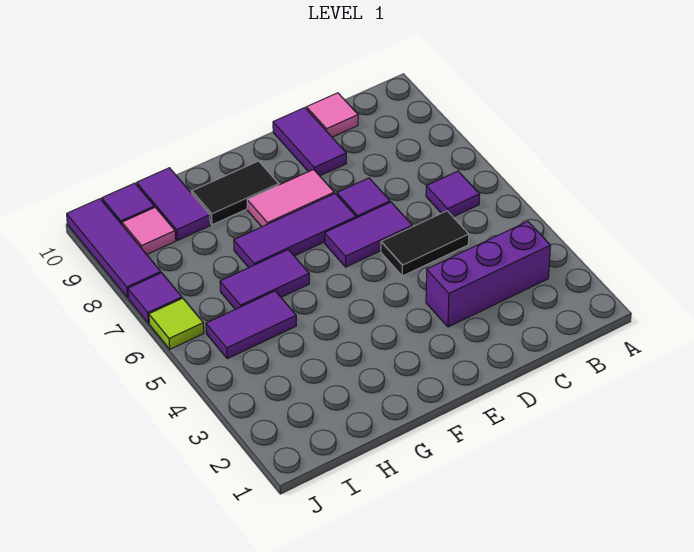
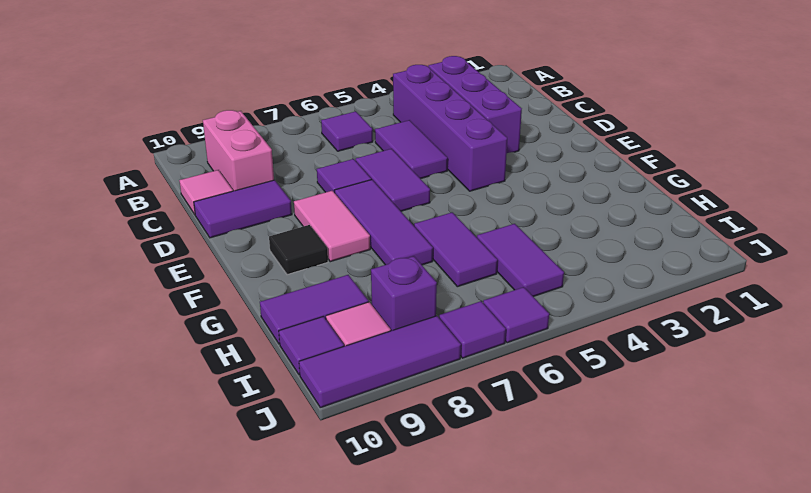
none -> purple brick B4:E4 level 1
none -> pink brick B9:C9 level 1
black tile C5:D5 level 1 -> purple tile C5:D5 level 1
black tile F9:G9 level 1 -> black tile F9 level 1
none -> purple brick I8 level 1
lime tile J6 level 1 -> purple tile J6 level 1

